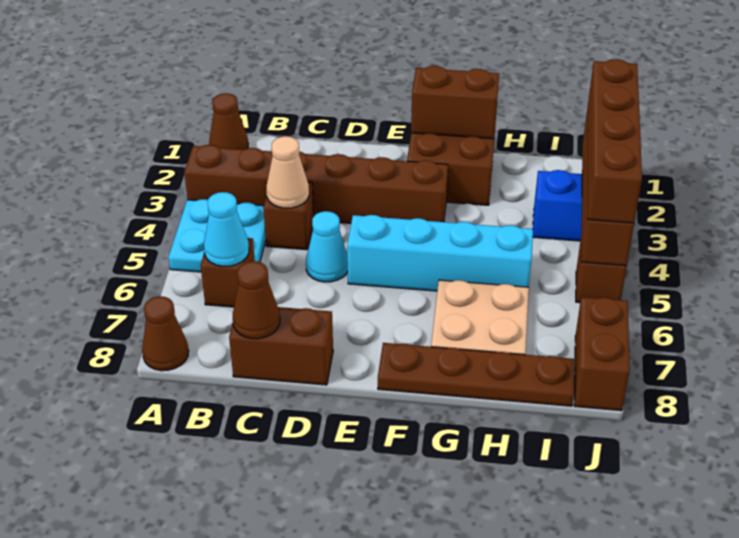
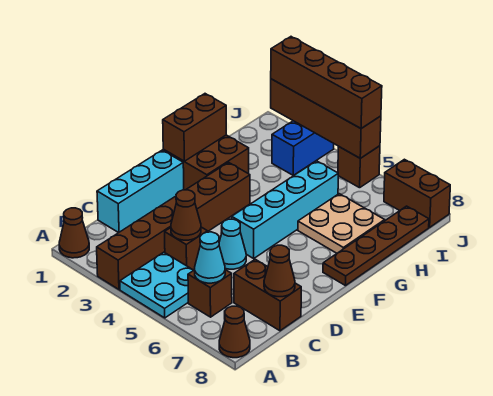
none -> cyan brick C1:E1 level 1
tan cone C4 level 2 -> brown cone C4 level 2
brown brick C8:D8 level 1 -> brown brick C7:C8 level 1

